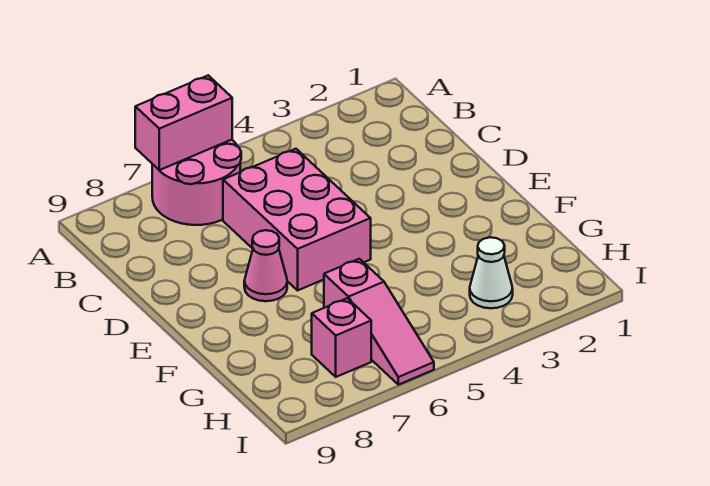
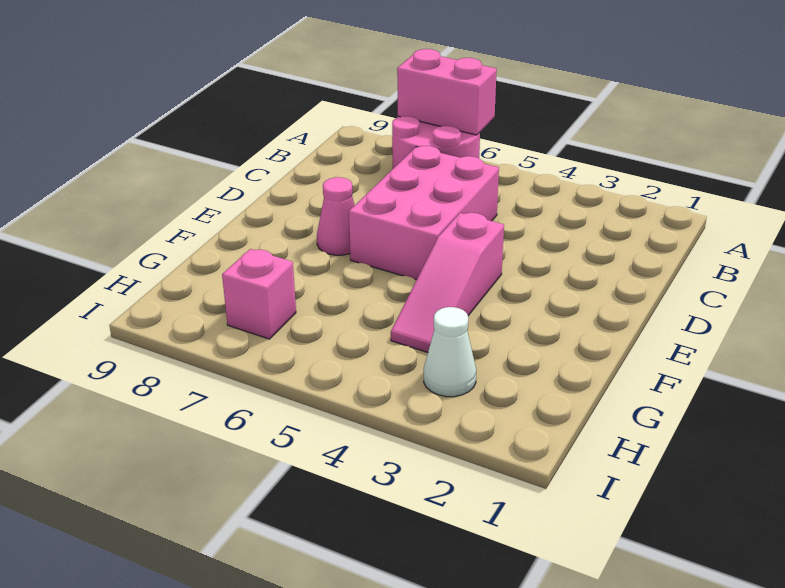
pink slope G6:I6 level 1 top G -> pink slope E4:G4 level 1 top E

